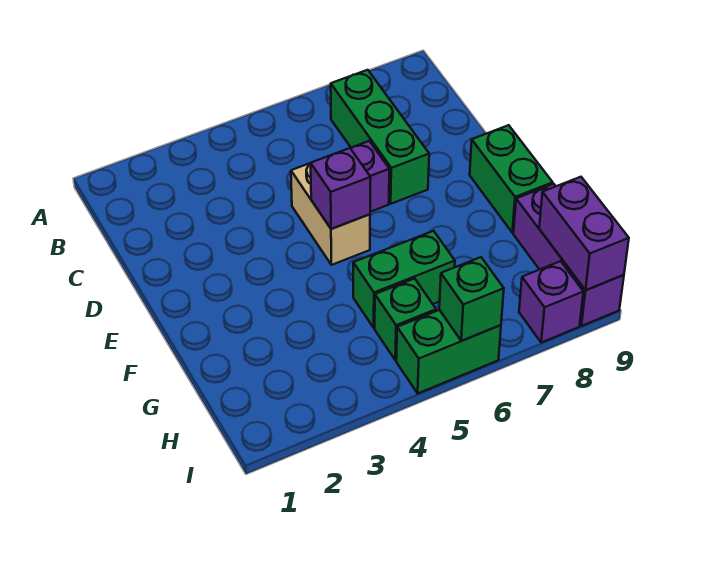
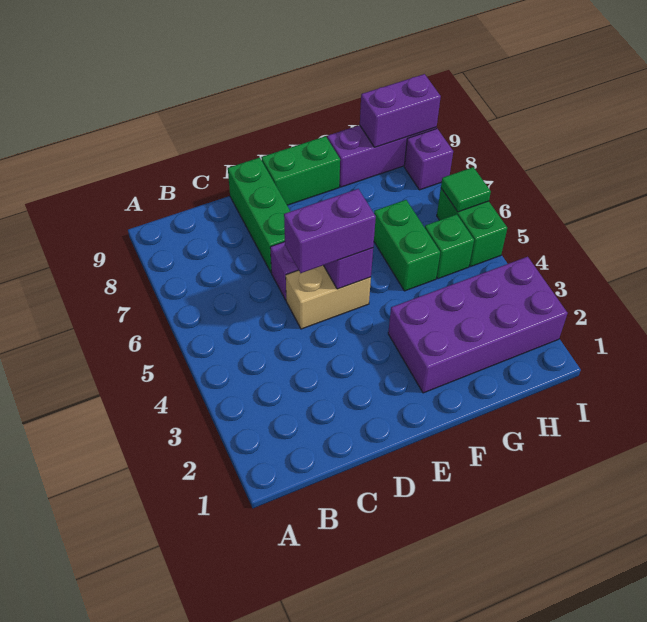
green brick B7:D7 level 1 -> green brick D7:D9 level 1
none -> purple brick D5:E5 level 3
none -> purple brick F2:I3 level 1
green brick I6 level 2 -> green tile I6 level 2

